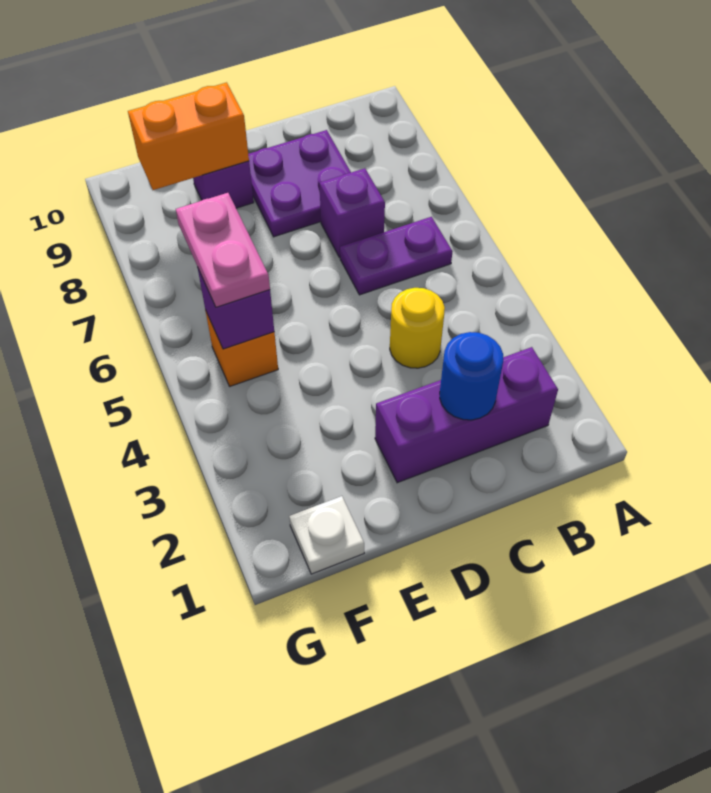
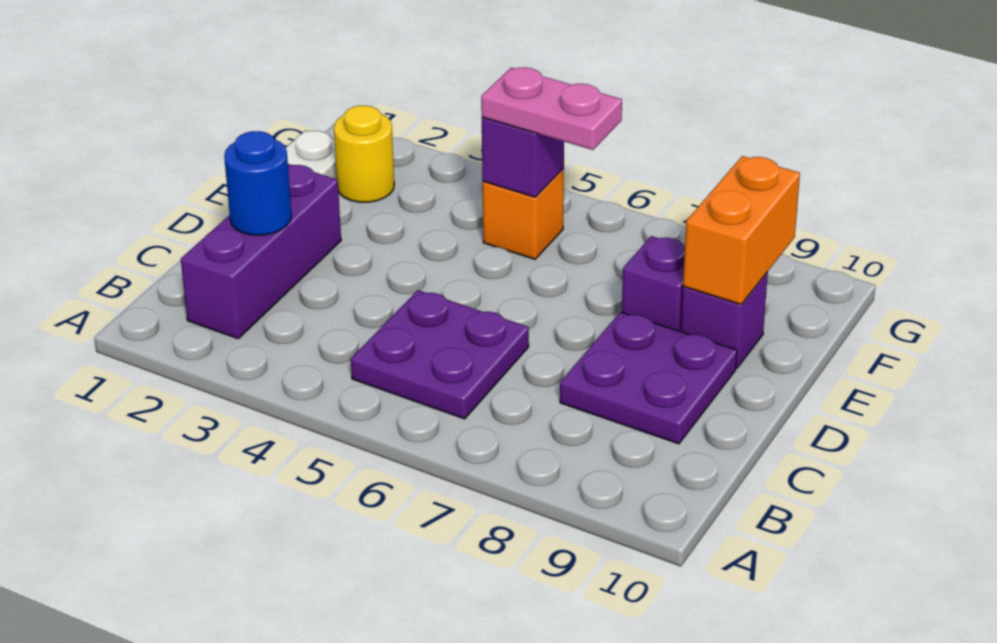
purple plate B6:C6 level 1 -> purple plate B5:C6 level 1
yellow round brick C4 level 1 -> yellow round brick F2 level 1
purple brick C7 level 1 -> purple brick E8 level 1

